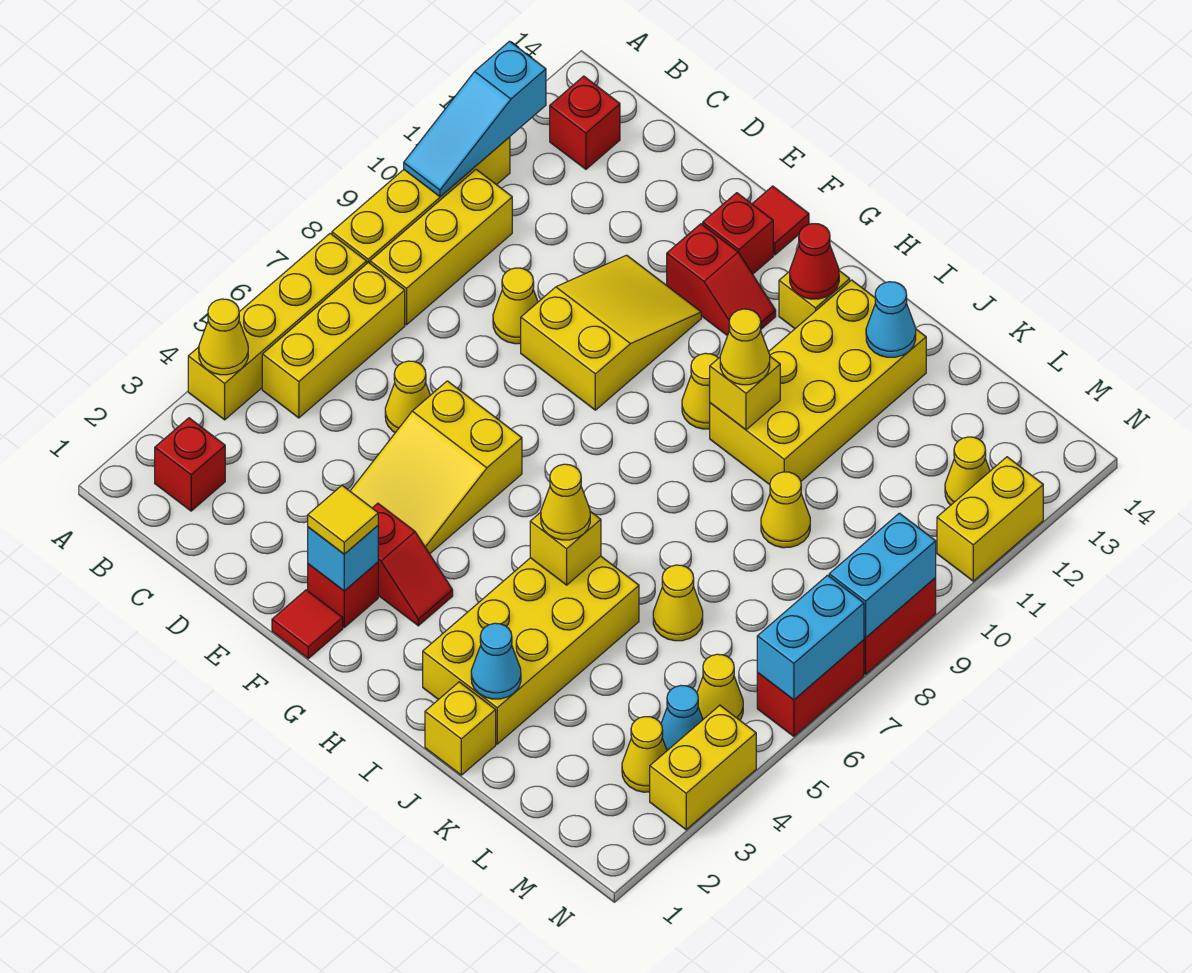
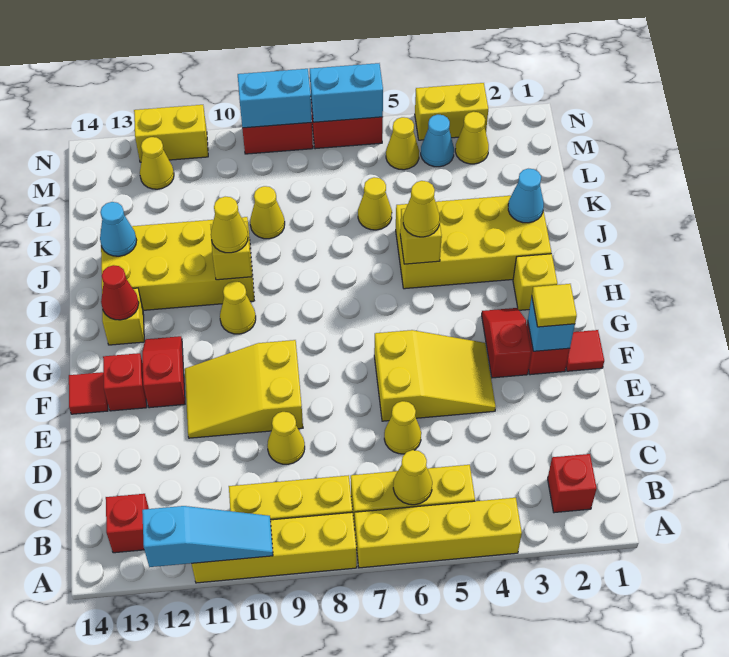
yellow cone A4 level 2 -> yellow cone B6 level 2
yellow brick J1 level 1 -> yellow brick H2 level 1

